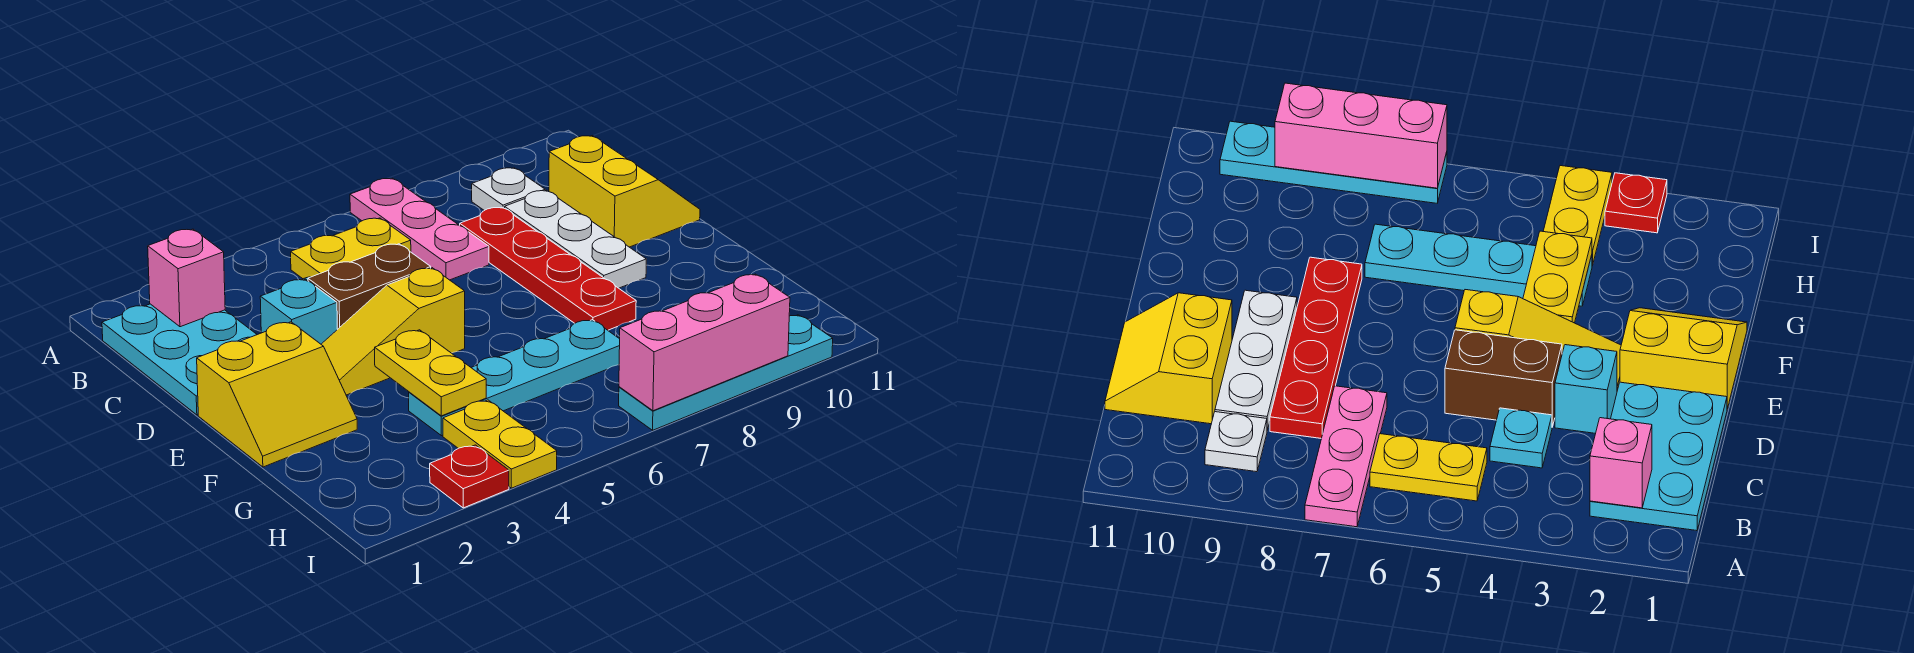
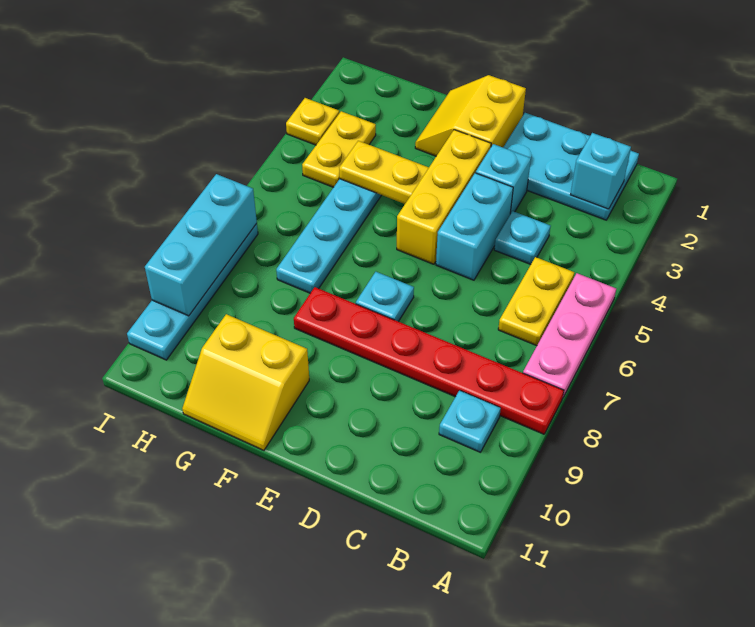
pink plate A7:C7 level 1 -> pink plate A5:A7 level 1
pink brick B2 level 2 -> cyan brick B2 level 2
white plate B9 level 1 -> cyan plate B9 level 1
red plate C8:F8 level 1 -> red plate A8:F8 level 1
white plate C9:E9 level 1 -> none
yellow slope C10:D11 level 1 top 10 -> yellow slope F10:G11 level 1 top 10
brown brick D4:D5 level 1 -> cyan brick D4:D5 level 1
yellow slope E3:E5 level 1 top 5 -> yellow brick E3:E5 level 1
none -> cyan plate E7 level 1
yellow plate H4:I4 level 1 -> yellow plate H3:H4 level 1
red plate I3 level 1 -> yellow plate I3 level 1
pink brick I7:I9 level 2 -> cyan brick I7:I9 level 2

